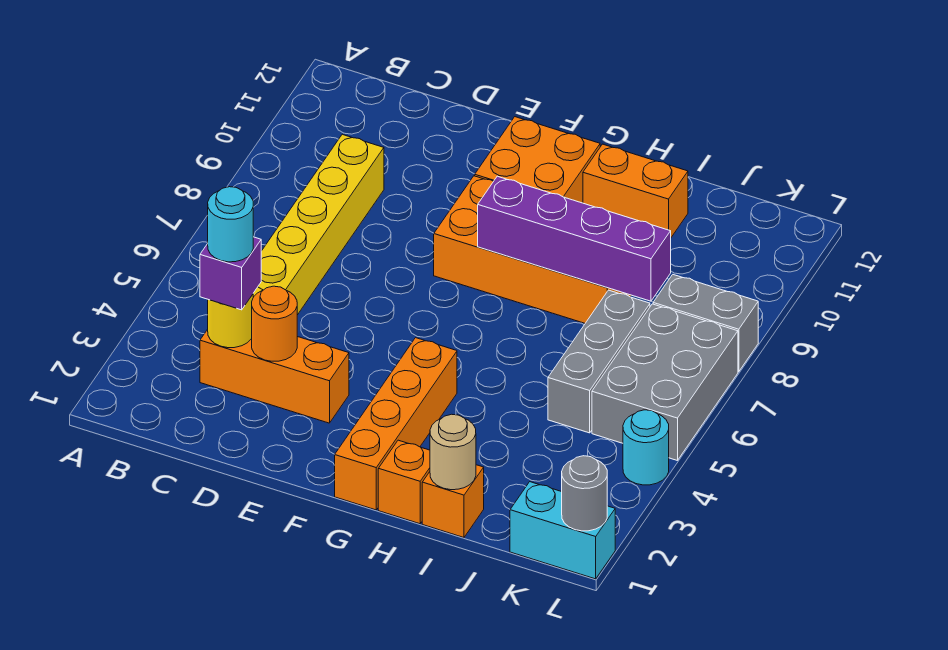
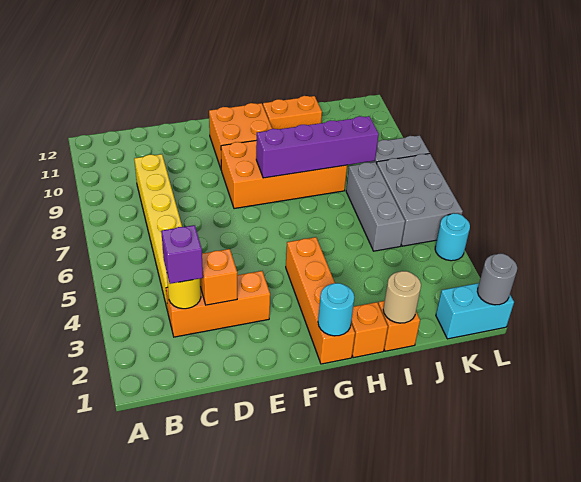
cyan round brick C3 level 4 -> cyan round brick G1 level 2
orange round brick D3 level 2 -> orange brick D3 level 2

